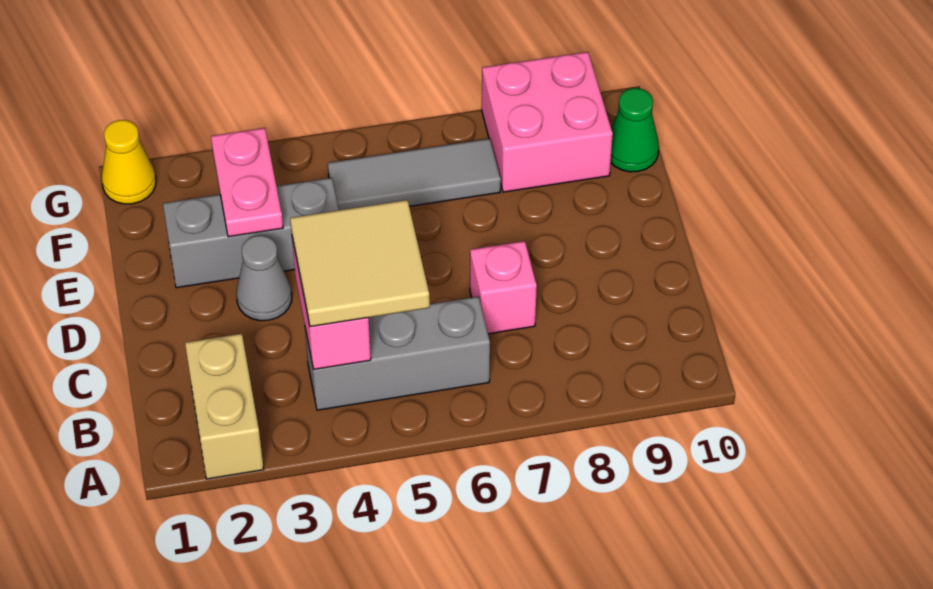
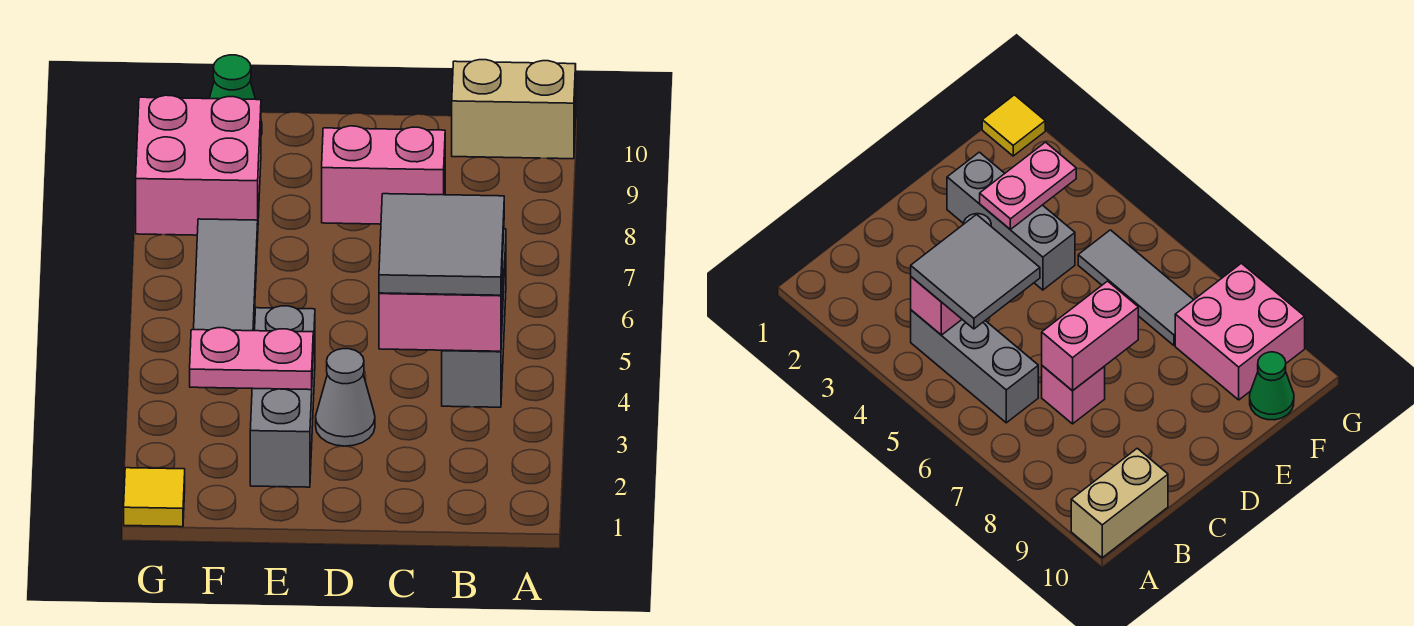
tan brick A2:B2 level 1 -> tan brick A10:B10 level 1
tan tile B4:C5 level 3 -> grey tile B4:C5 level 3
none -> pink brick C7:D7 level 2
yellow cone G1 level 1 -> yellow tile G1 level 1

